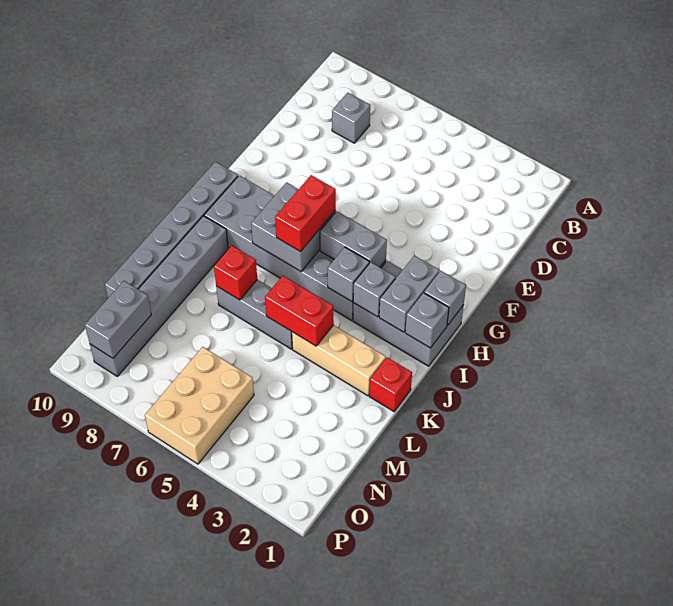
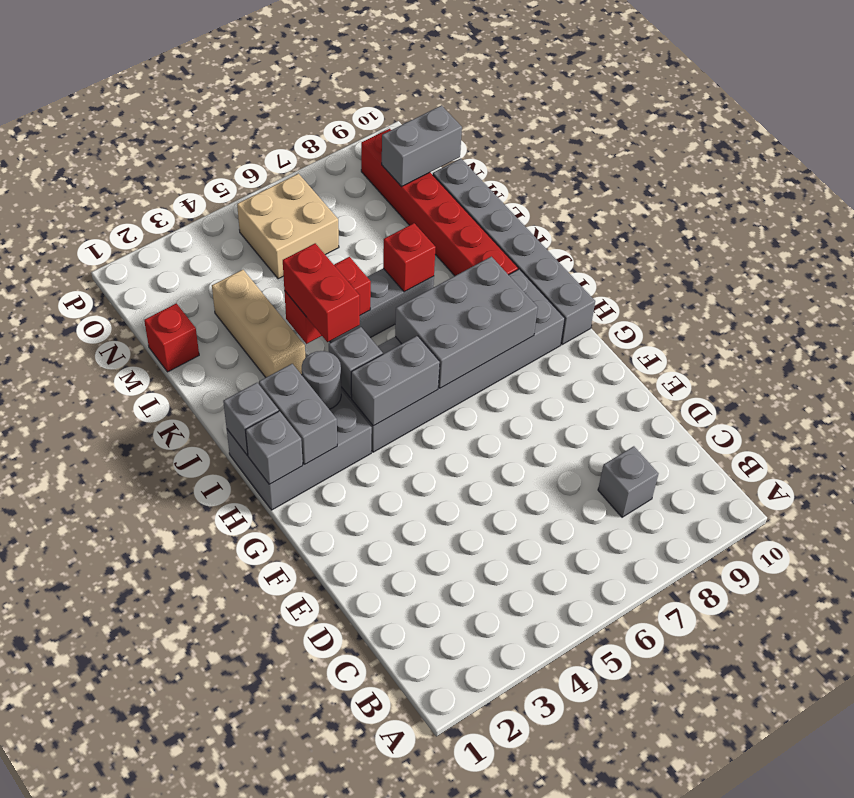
grey brick H6:I7 level 2 -> grey brick H6:I8 level 2
red brick H6:I6 level 3 -> red brick J4:K4 level 3
grey brick I3 level 2 -> grey round brick I3 level 2
grey brick J9:O9 level 1 -> red brick J9:O9 level 1
red brick K1 level 1 -> red brick M1 level 1
tan brick K2:K4 level 1 -> tan brick K3:M3 level 1
tan brick N5:P6 level 1 -> tan brick N5:O6 level 1
grey brick N9:O9 level 2 -> grey brick N9:N10 level 2

